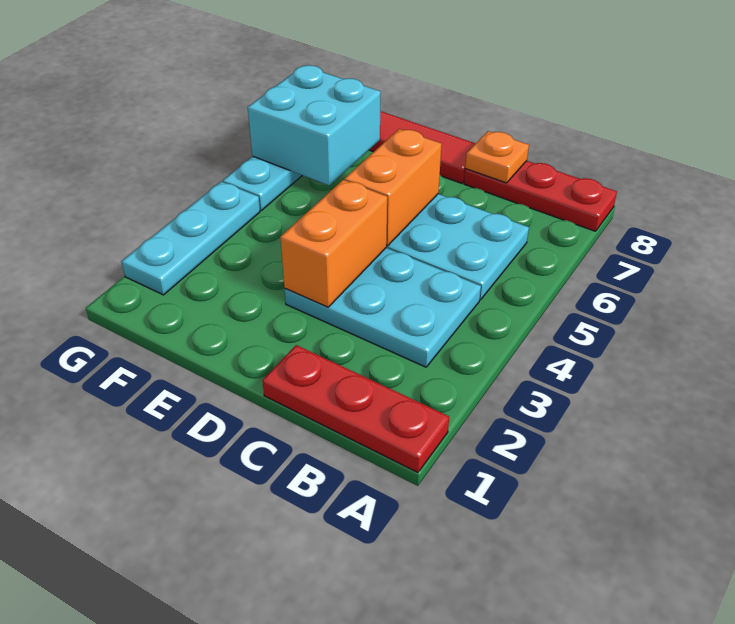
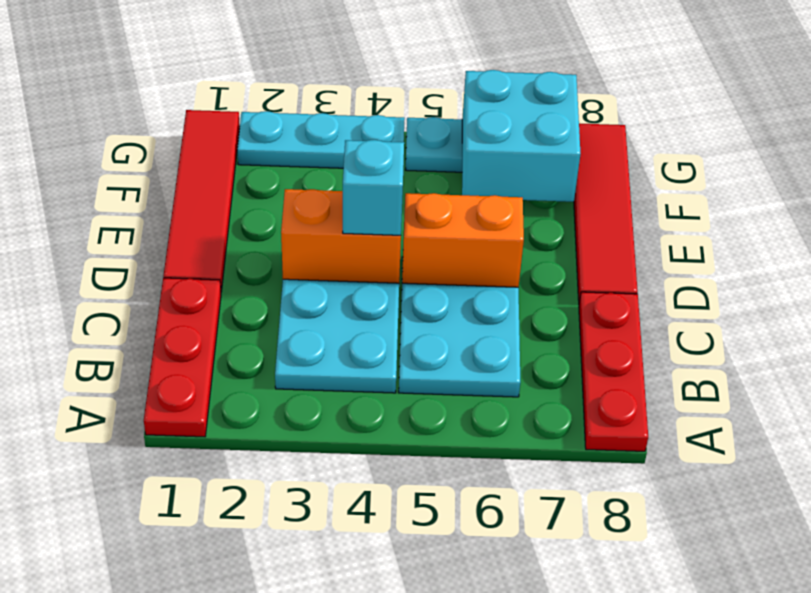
orange plate C8 level 2 -> none
none -> red tile D1:G1 level 1
none -> cyan brick D4 level 3

